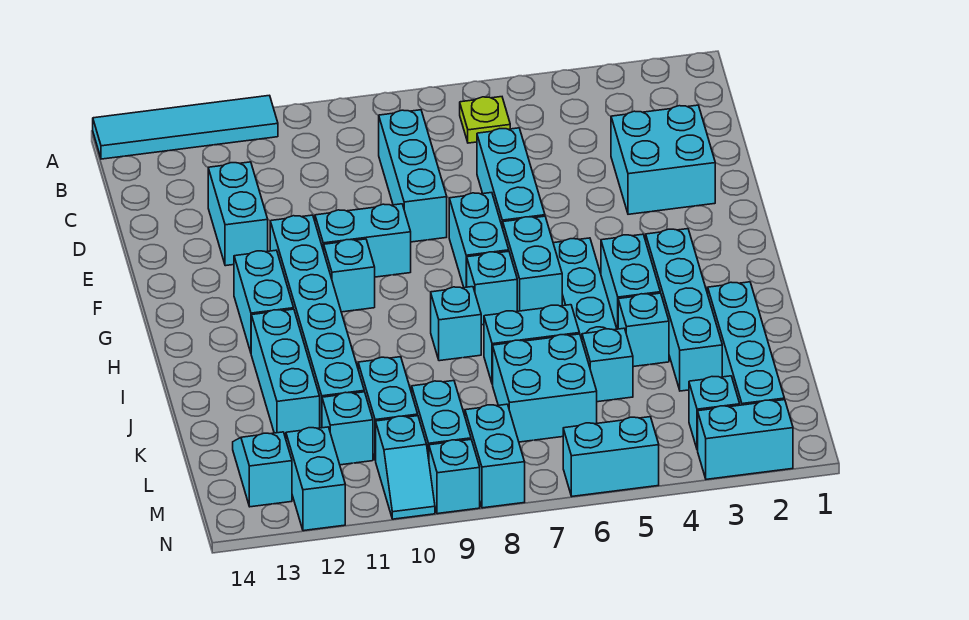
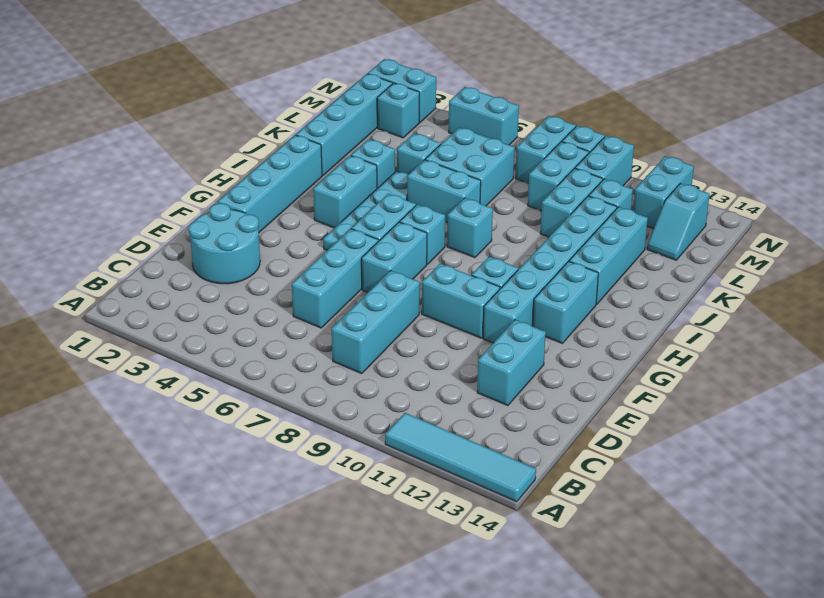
lime plate B6 level 1 -> none
cyan brick D2:E3 level 1 -> cyan round brick D2:E3 level 1
cyan brick H3:K3 level 1 -> cyan brick F2:I2 level 1
cyan slope M10:N10 level 1 top M -> cyan brick M10:N10 level 1

